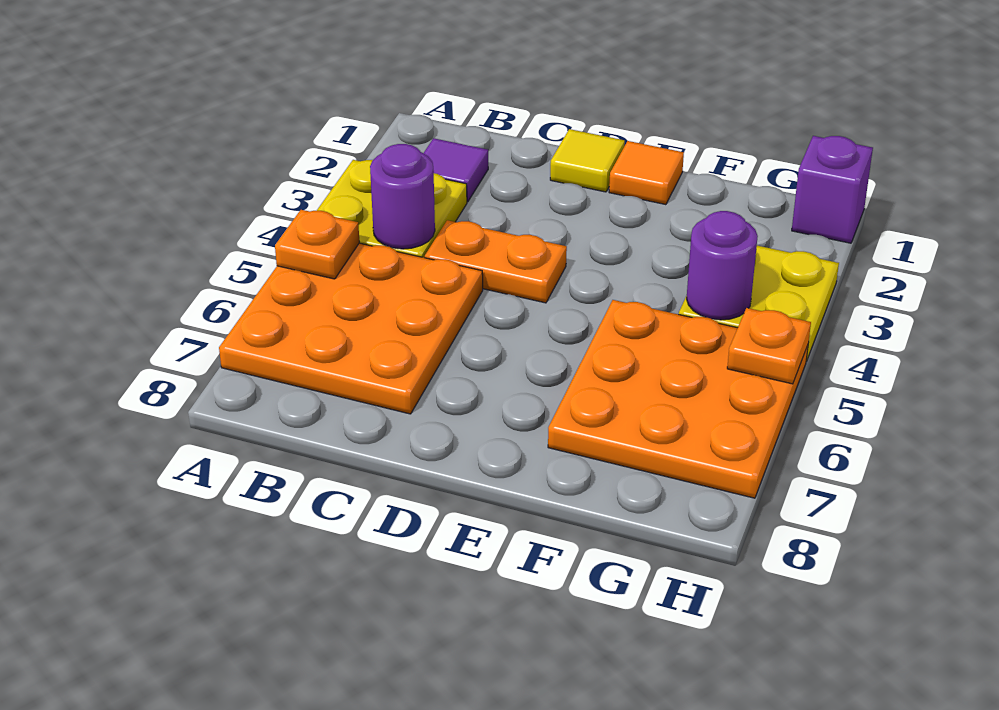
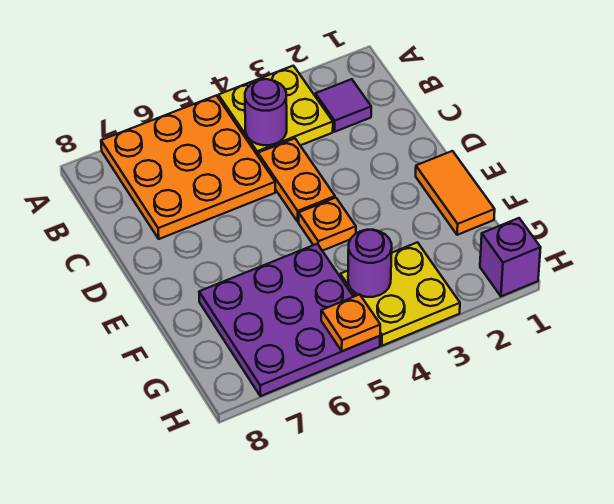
orange plate A5 level 2 -> orange plate E4 level 1
yellow tile D1 level 1 -> none
orange tile E1 level 1 -> orange tile E1:F1 level 1
orange plate F5:H7 level 1 -> purple plate F5:H7 level 1

